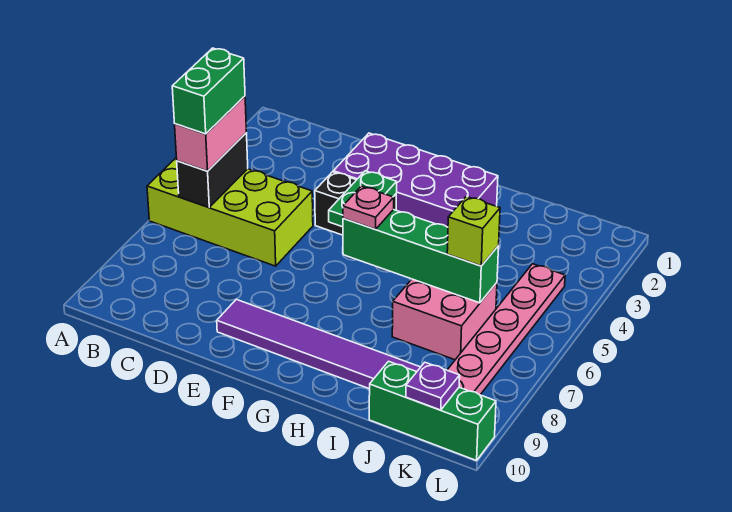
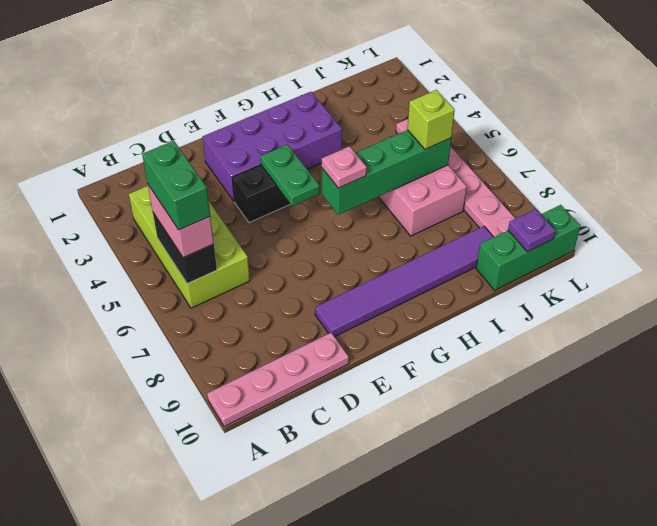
lime brick A5:D6 level 1 -> lime brick B3:C6 level 1
none -> pink plate A10:D10 level 1

